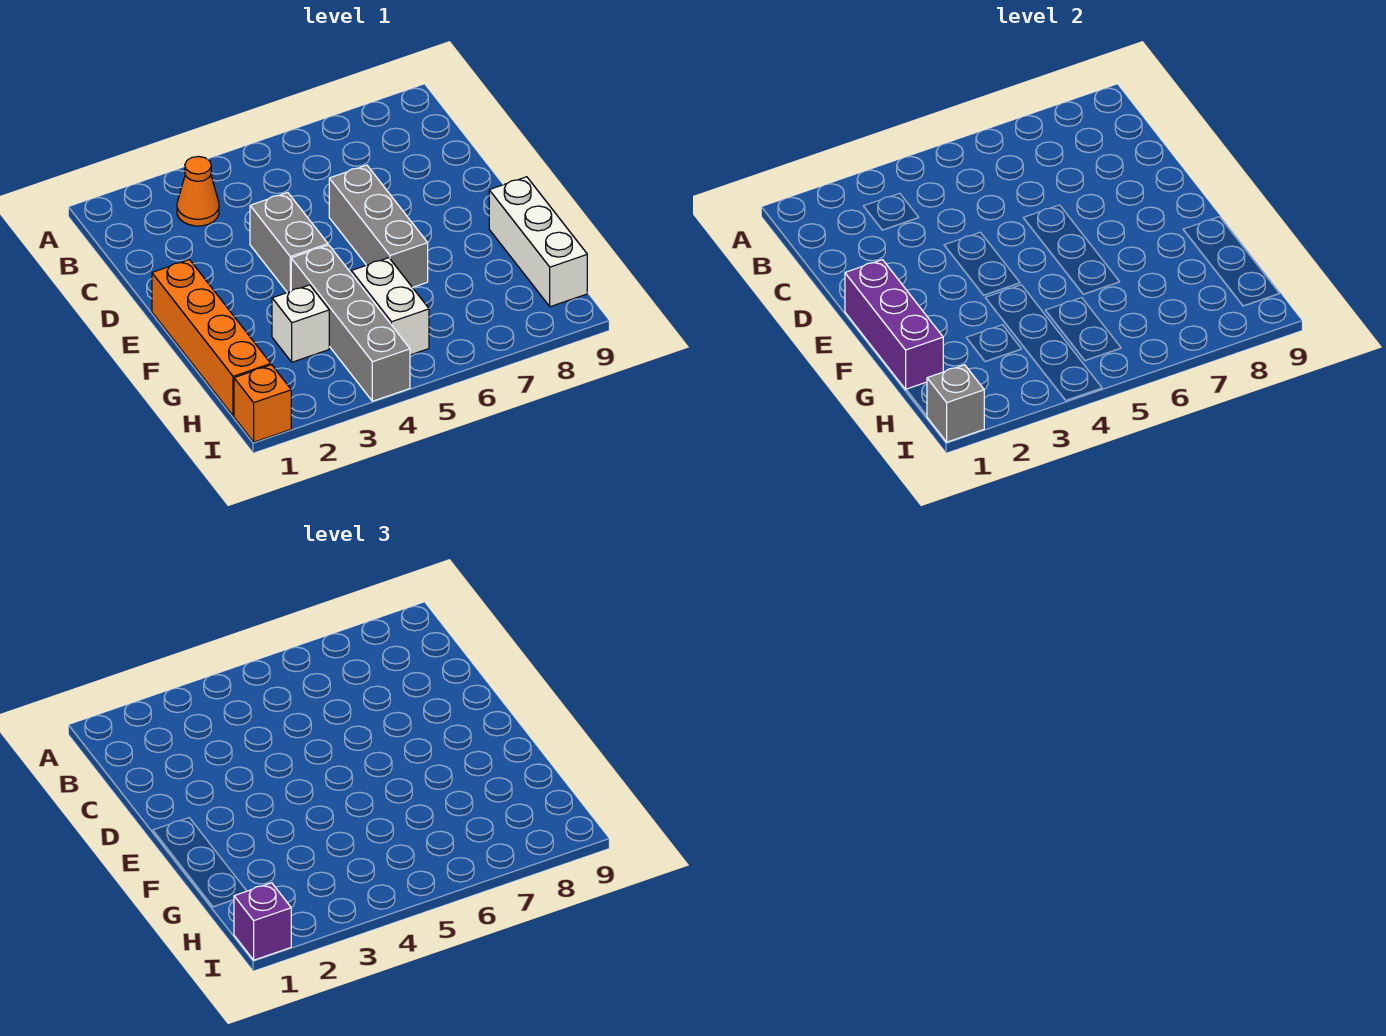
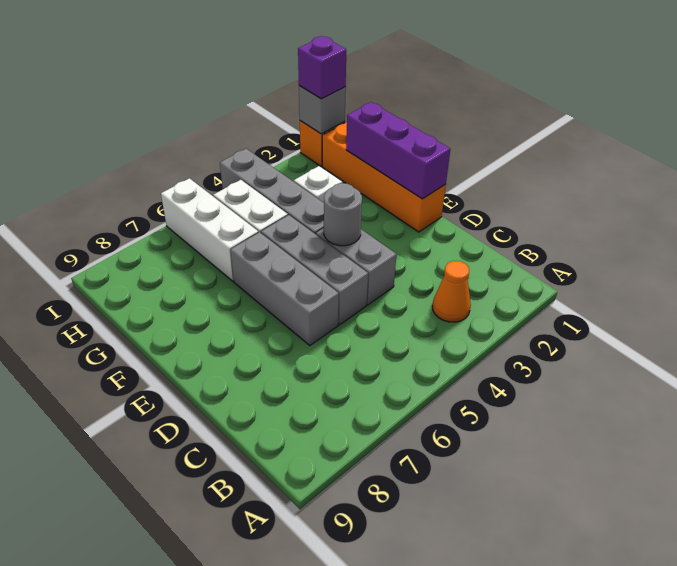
none -> grey brick D5:F5 level 1
none -> grey round brick E4 level 2
white brick F9:H9 level 1 -> white brick G6:I6 level 1

